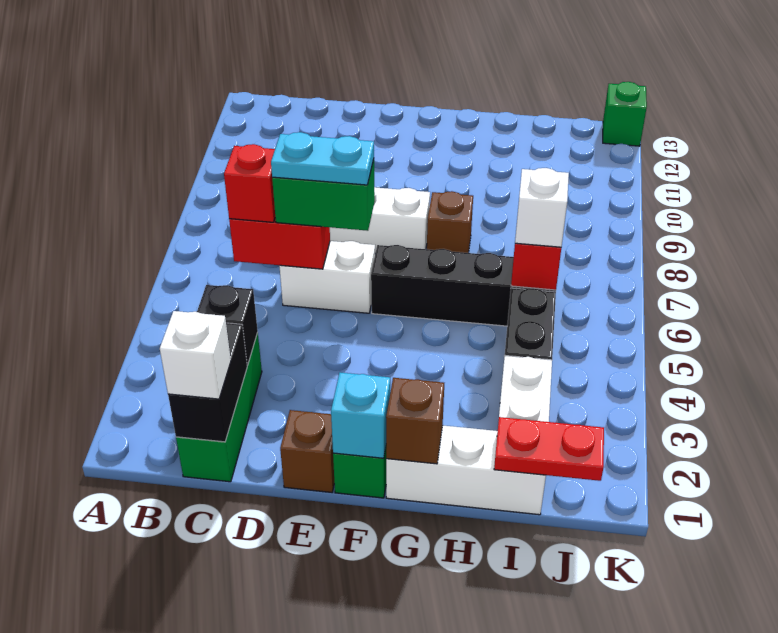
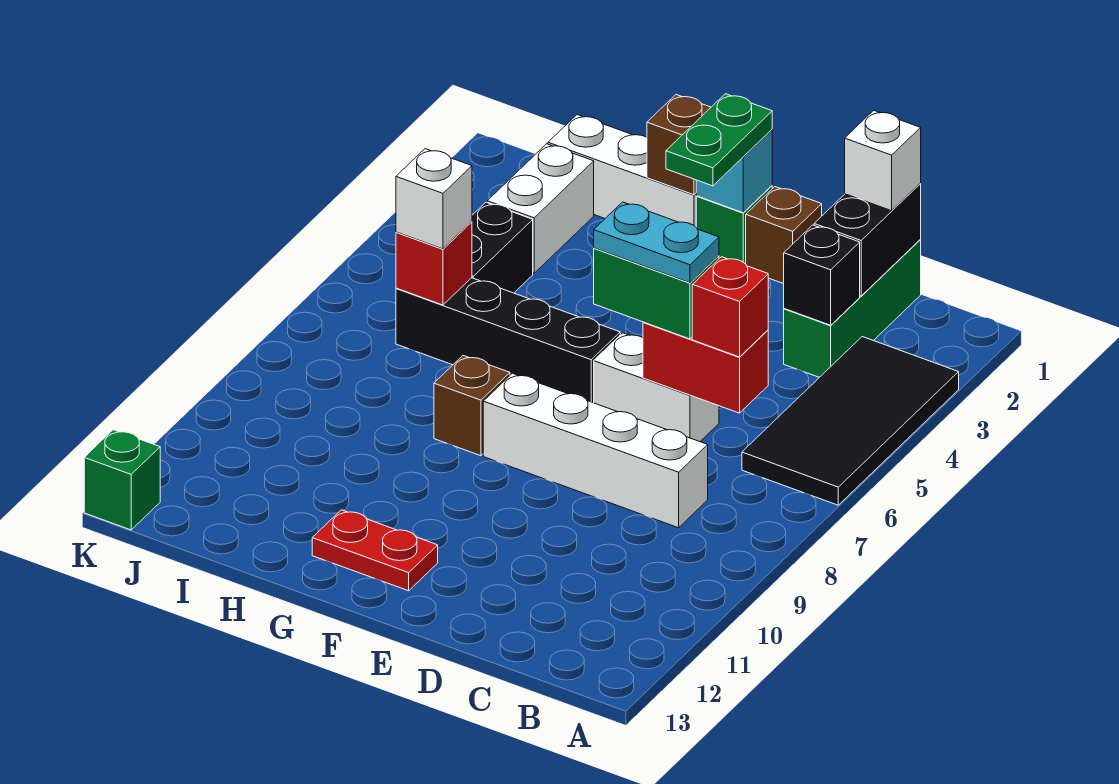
none -> black tile A3:B6 level 1
none -> green plate F1:F2 level 3
red plate I1:J1 level 2 -> red plate F12:G12 level 1

